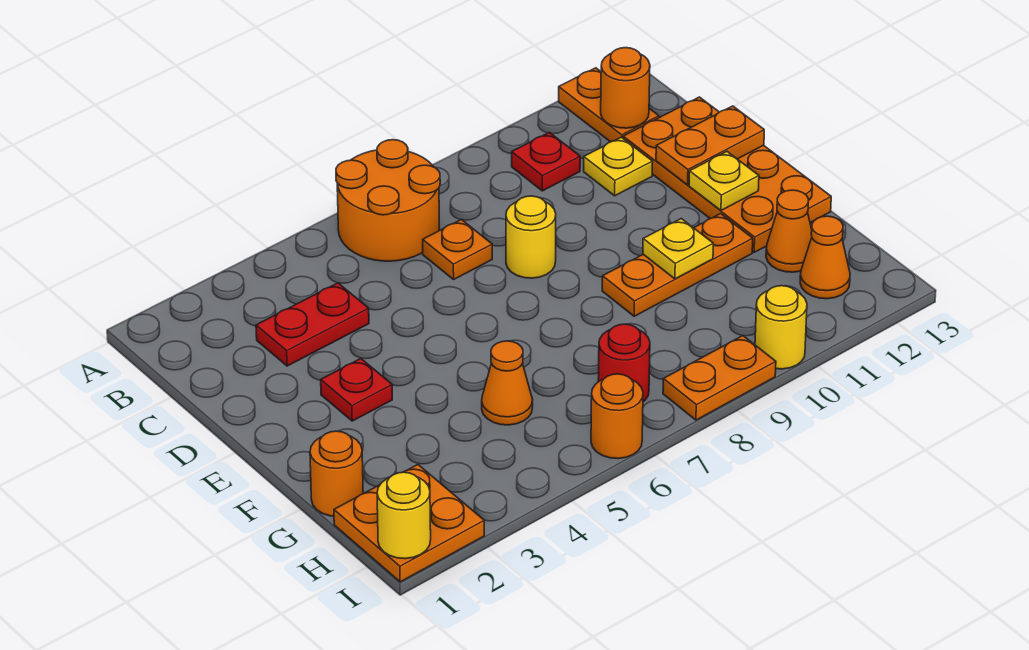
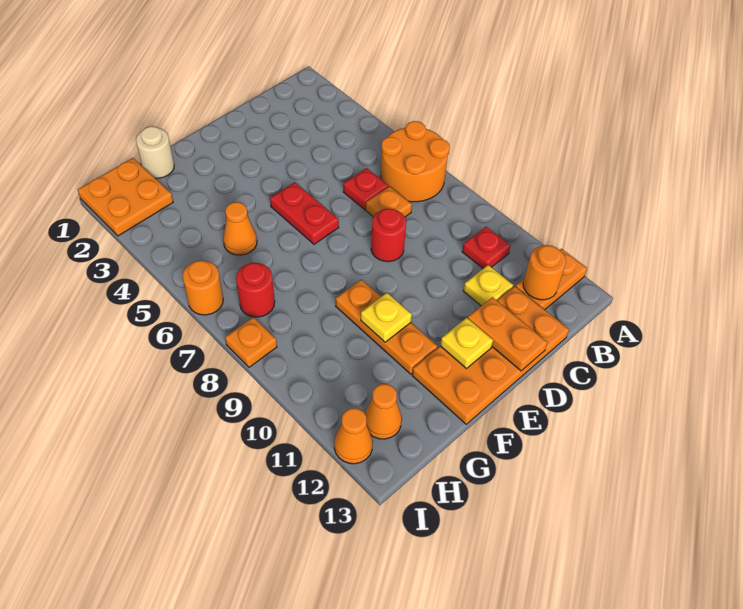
red plate C3:C4 level 1 -> red plate E5:E6 level 1
yellow round brick D8 level 1 -> red round brick D8 level 1
red plate E3 level 1 -> red plate C6 level 1
orange round brick G1 level 1 -> tan round brick G1 level 1
orange cone G12 level 1 -> orange cone I12 level 1
yellow round brick I1 level 2 -> none
orange plate I8:I9 level 1 -> orange plate I8 level 1
yellow round brick I10 level 1 -> none

